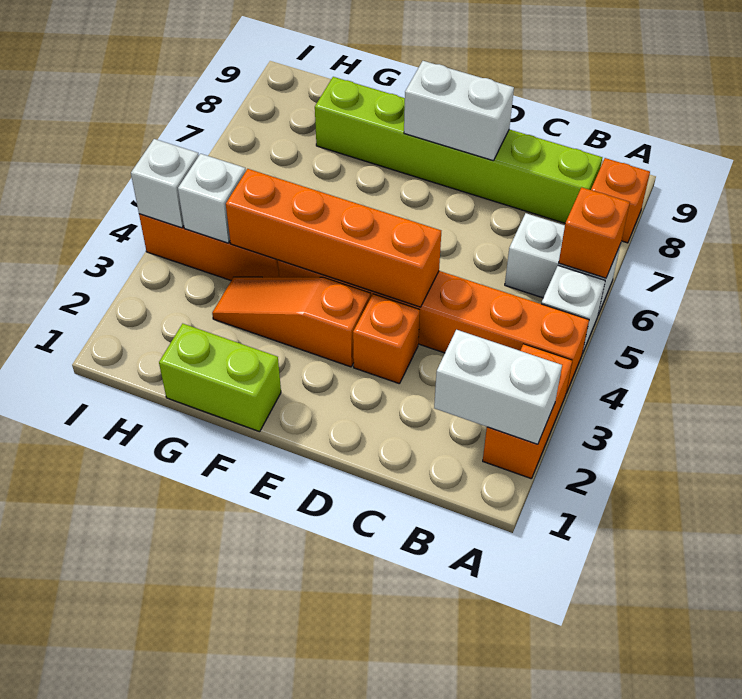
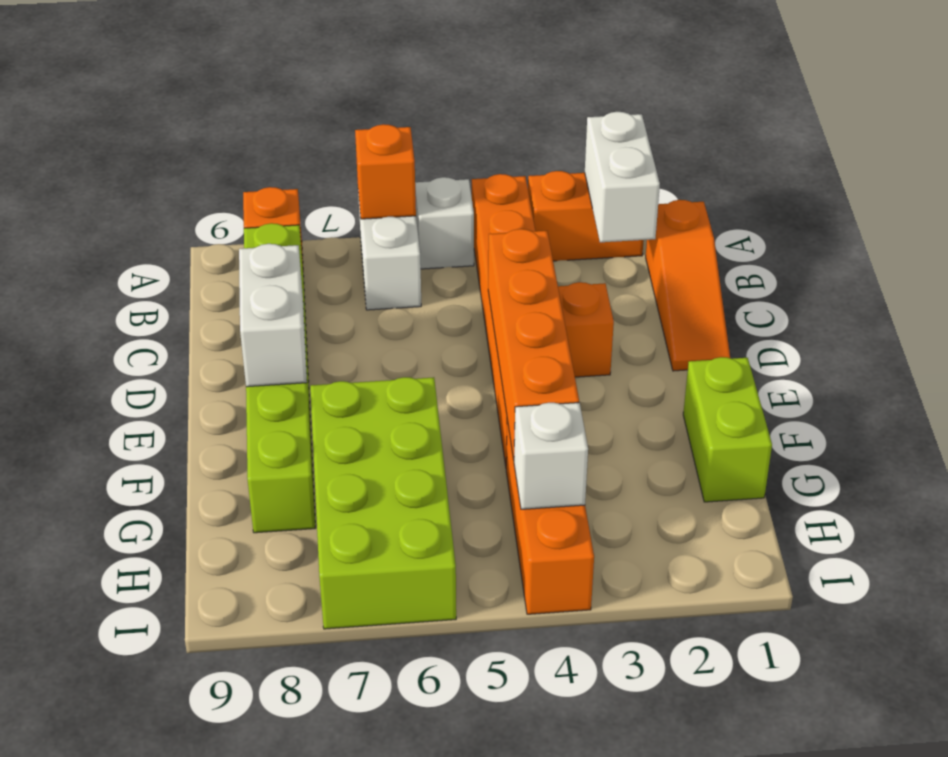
orange slope E3:G3 level 1 top E -> orange slope B1:D1 level 1 top B
none -> lime brick F6:I7 level 1
white brick I4 level 2 -> none

